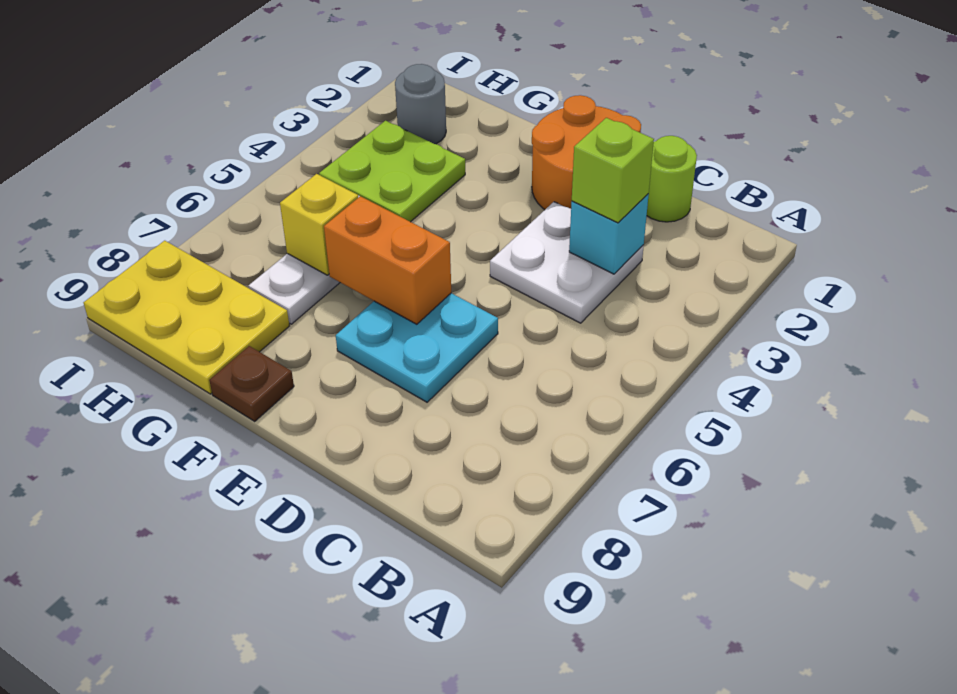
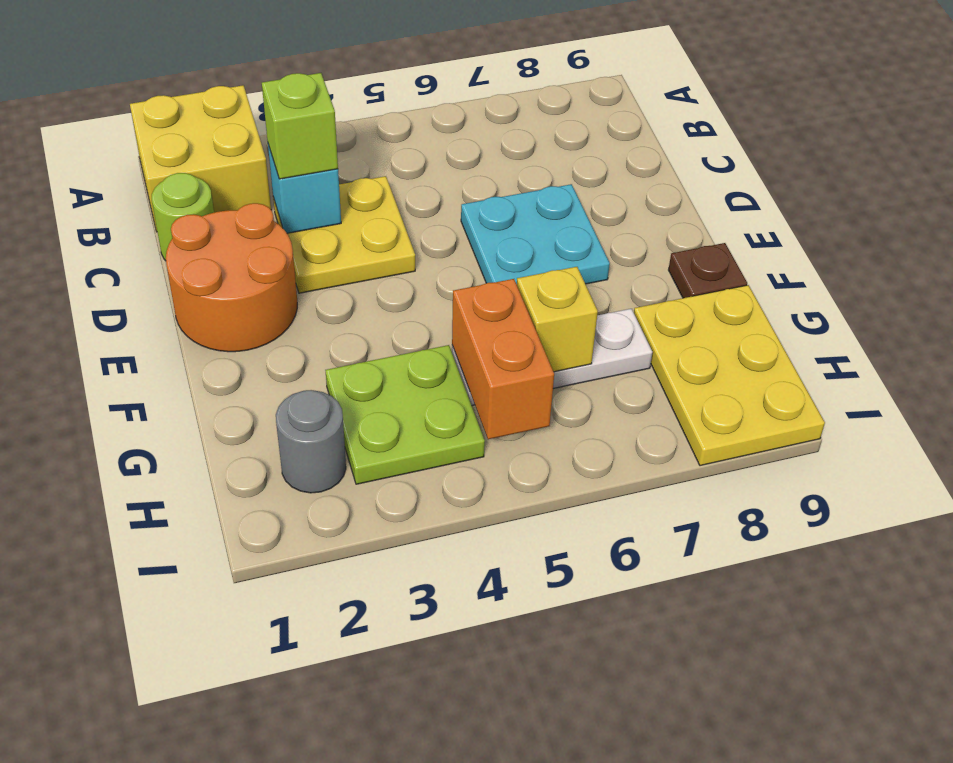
none -> yellow brick A1:B2 level 1
white plate C3:D4 level 1 -> yellow plate C3:D4 level 1
orange brick E6:F6 level 2 -> orange brick G5:H5 level 2

